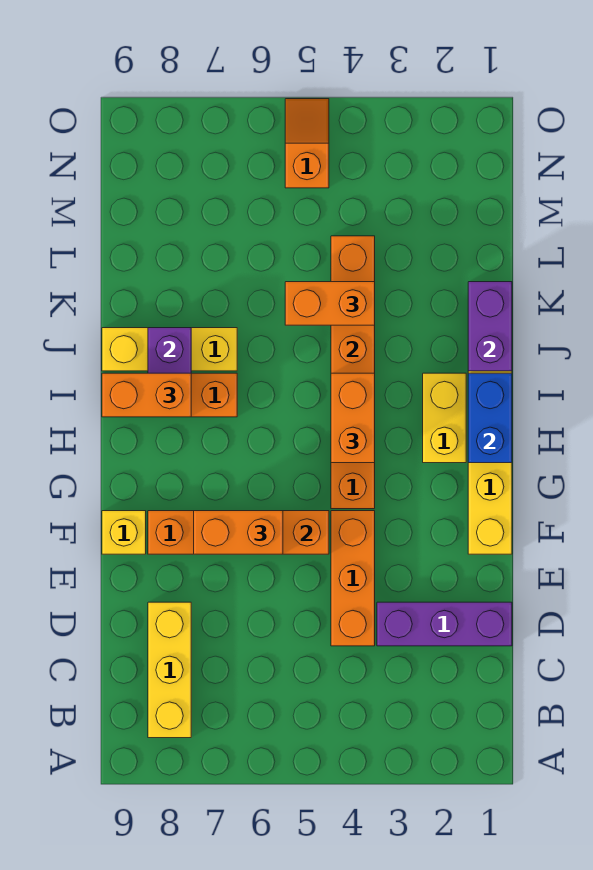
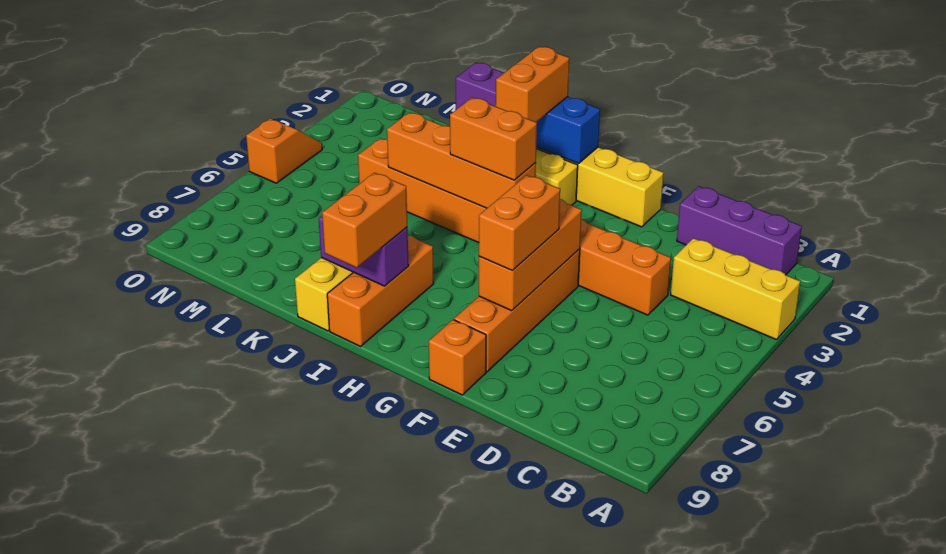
yellow brick B8:D8 level 1 -> yellow brick A3:C3 level 1
purple brick D1:D3 level 1 -> purple brick B1:D1 level 1
yellow brick F9 level 1 -> orange brick F9 level 1
orange brick K4:K5 level 3 -> orange brick I1:I2 level 3
orange slope N5:O5 level 1 top N -> orange slope O4:O5 level 1 top 5

